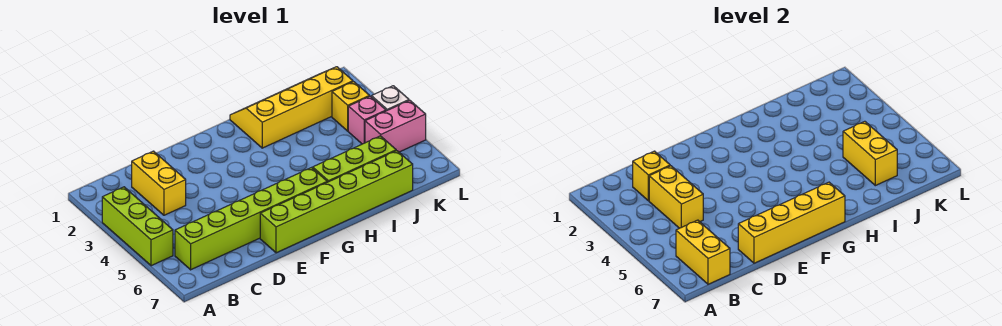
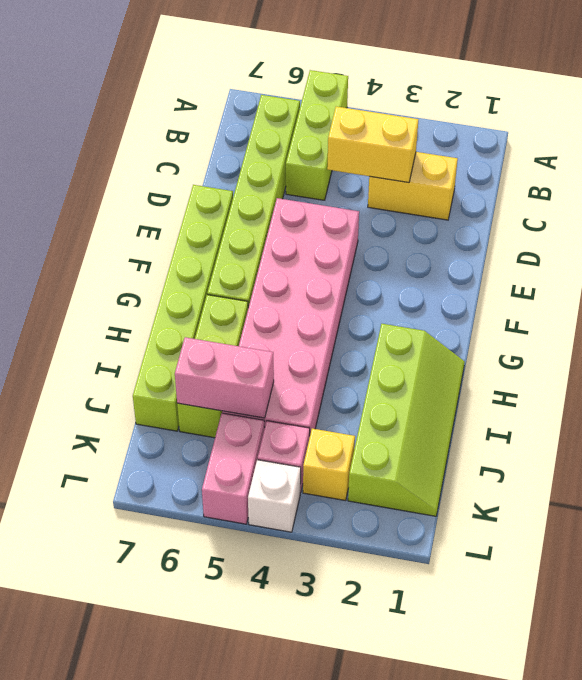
lime brick A3:A5 level 1 -> lime brick A5:C5 level 1
yellow brick B6:B7 level 2 -> none
yellow brick C2 level 2 -> none
yellow brick D7:G7 level 2 -> none
none -> pink brick E4:J5 level 1
yellow slope H1:K2 level 1 top 2 -> lime slope H1:K2 level 1 top 2
yellow brick J5:J6 level 2 -> pink brick J5:J6 level 2

